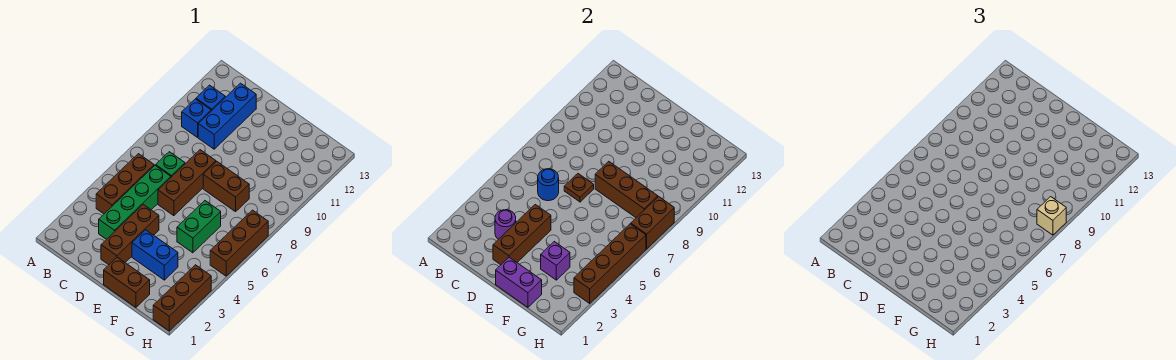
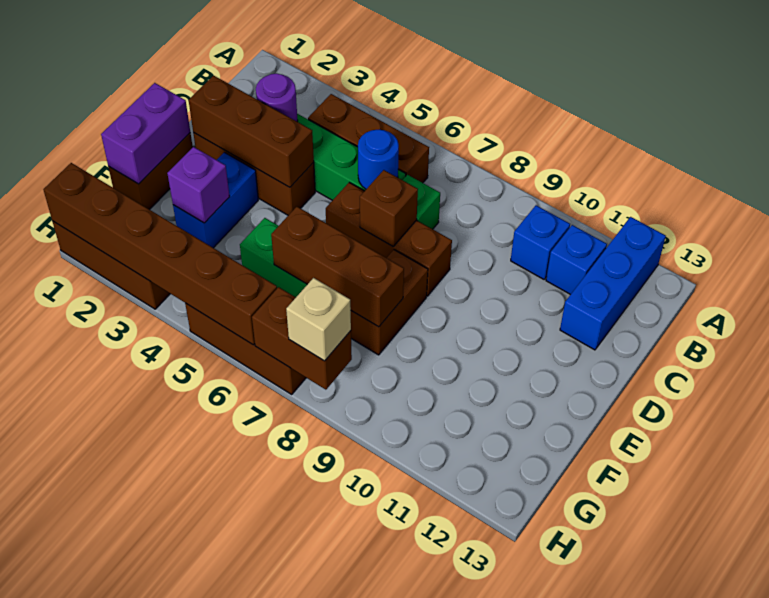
blue brick C10:C12 level 1 -> blue brick A12:C12 level 1
brown plate D7 level 2 -> brown brick D7 level 2
brown brick E8:G8 level 2 -> brown brick F6:F8 level 2
brown brick H3:H6 level 2 -> brown brick H1:H6 level 2

